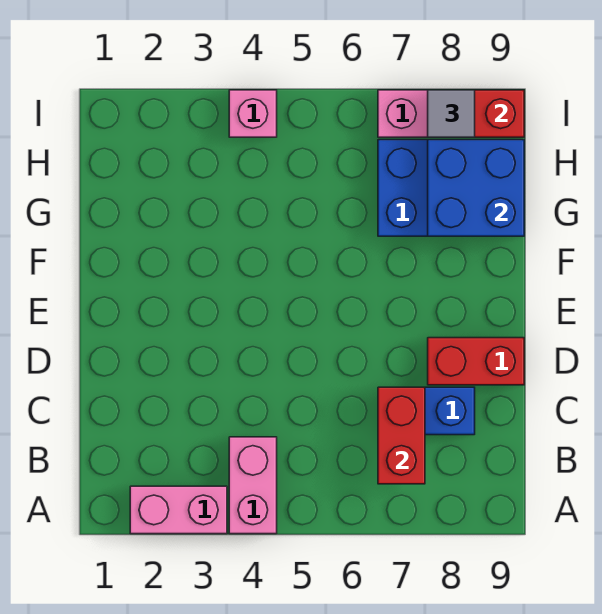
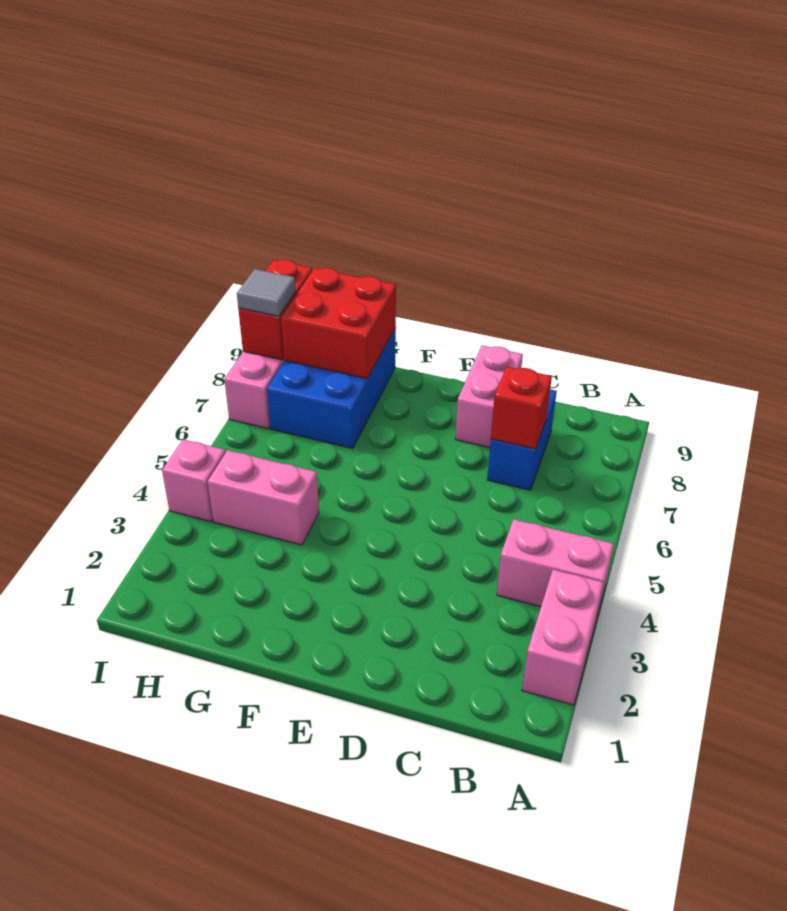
red brick B7:C7 level 2 -> red brick C7 level 2
red brick D8:D9 level 1 -> pink brick D8:D9 level 1
none -> pink brick G4:H4 level 1
blue brick G8:H9 level 2 -> red brick G8:H9 level 2

